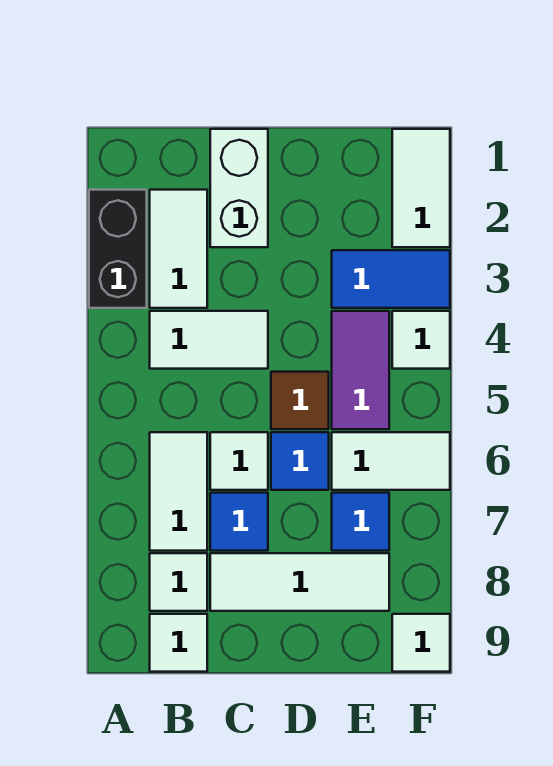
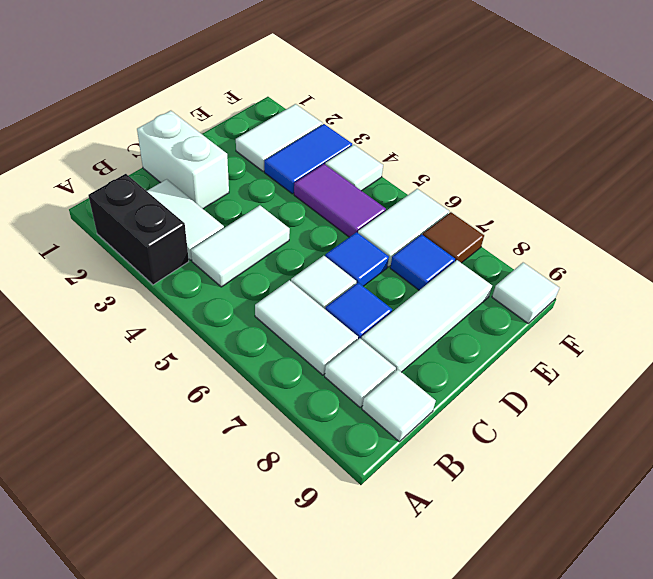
brown tile D5 level 1 -> brown tile F7 level 1
white tile F1:F2 level 1 -> white tile E2:F2 level 1

